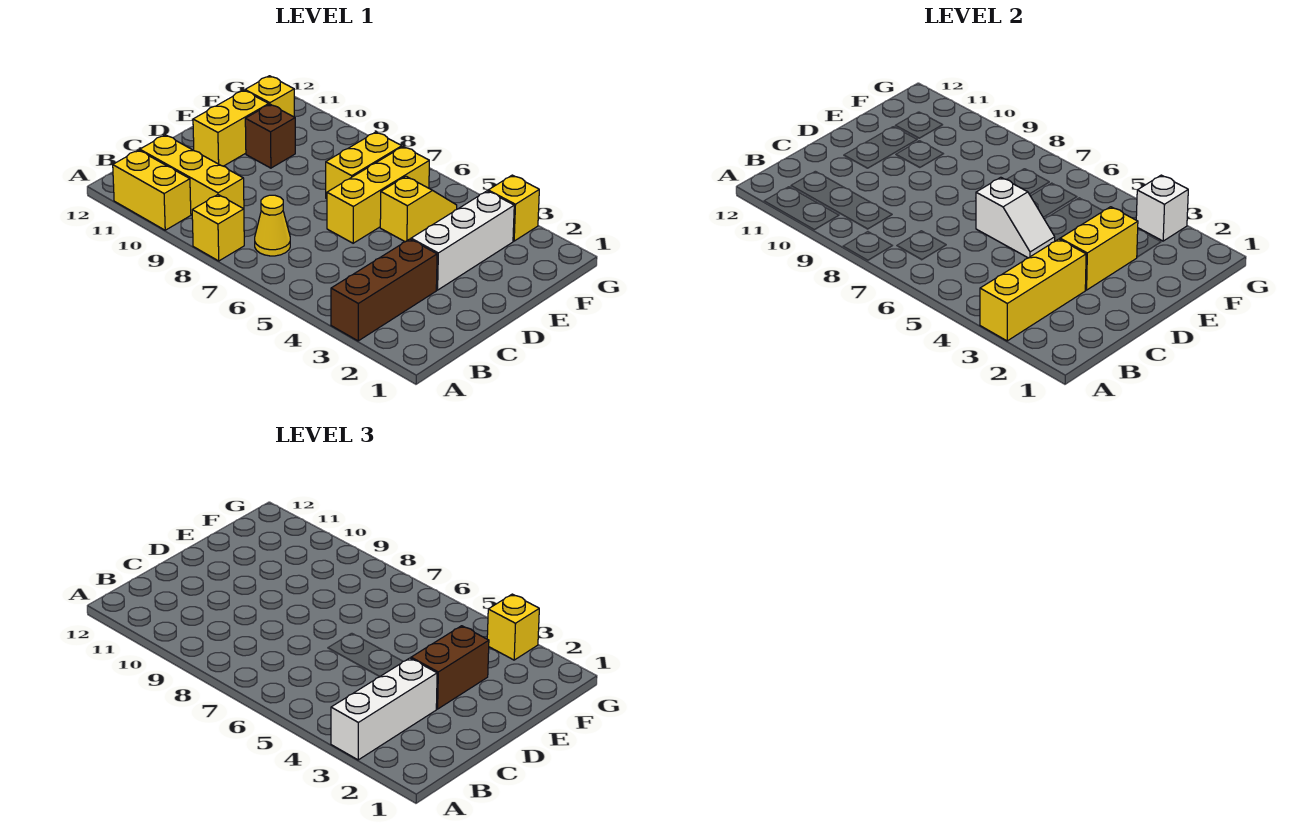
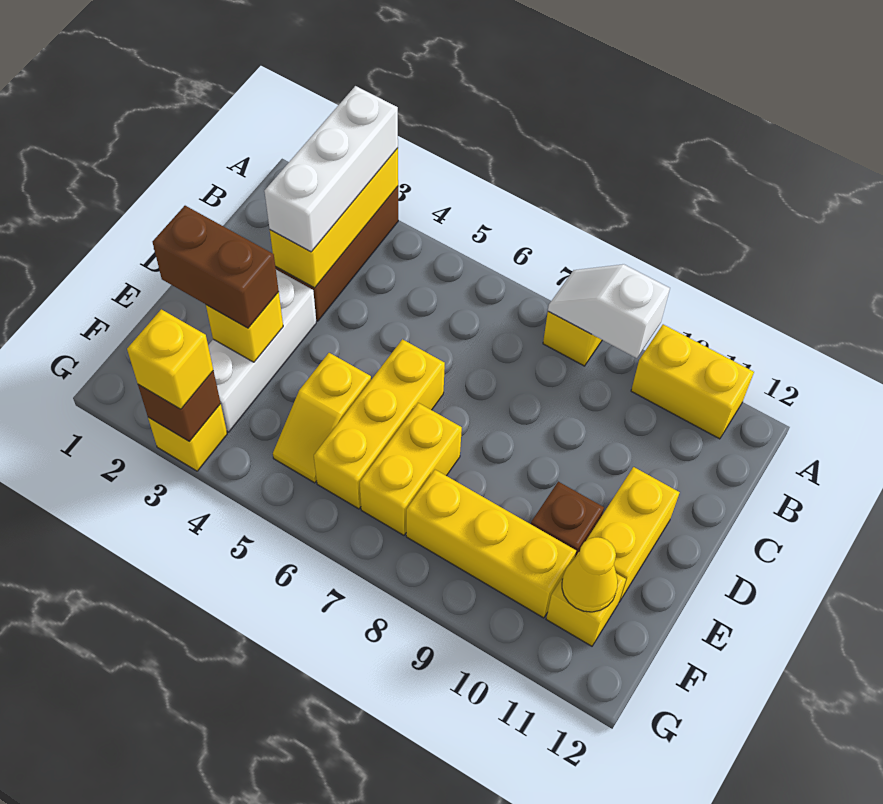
yellow cone B7 level 1 -> yellow cone F11 level 2
yellow brick B9:B11 level 1 -> yellow brick F8:F10 level 1
yellow brick D3:E3 level 2 -> yellow brick E3 level 2
brown brick D3:E3 level 3 -> brown brick E2:E3 level 3
white slope D5:D6 level 2 top 6 -> white slope A8:A9 level 2 top 9
white brick G3 level 2 -> brown brick G3 level 2

